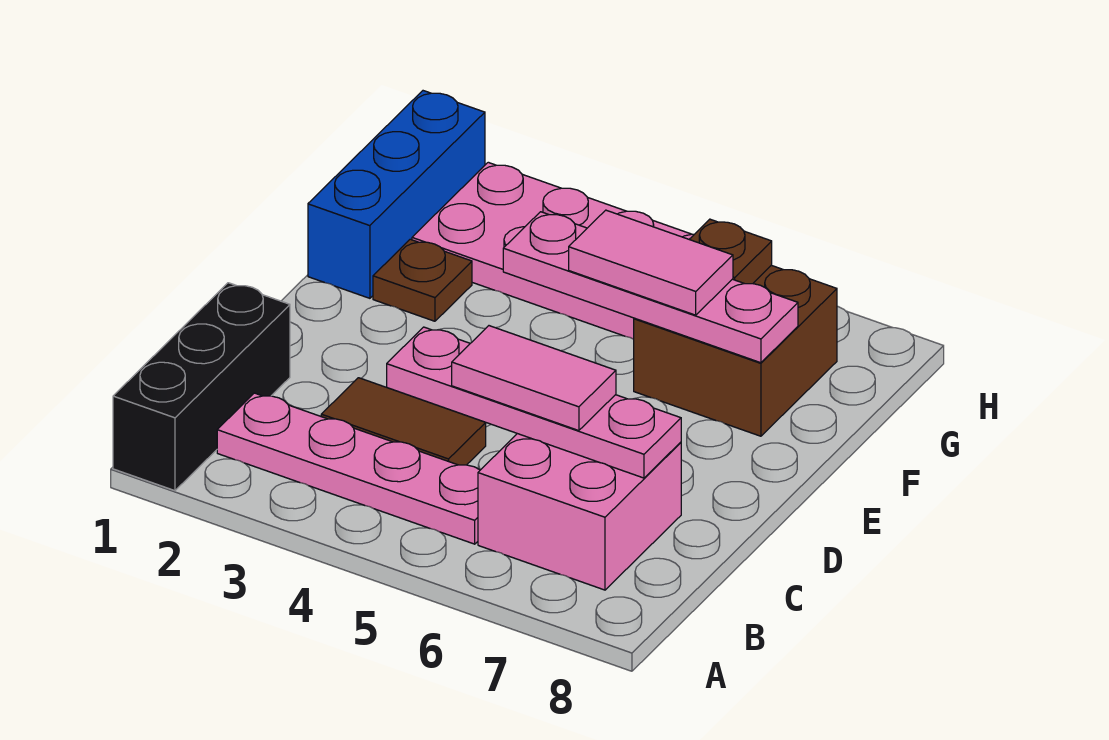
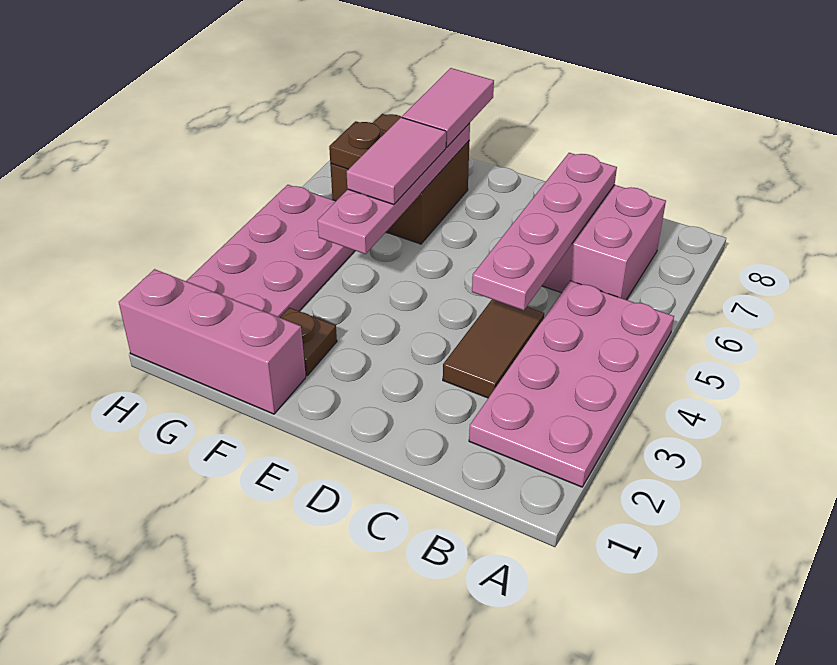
black brick A1:C1 level 1 -> none
pink plate B2:B5 level 1 -> pink plate A2:B5 level 1
pink tile C5:C6 level 3 -> pink tile F7:F8 level 3
blue brick F1:H1 level 1 -> pink brick F1:H1 level 1

